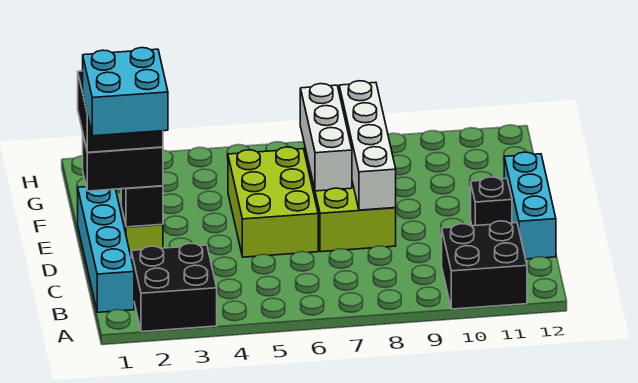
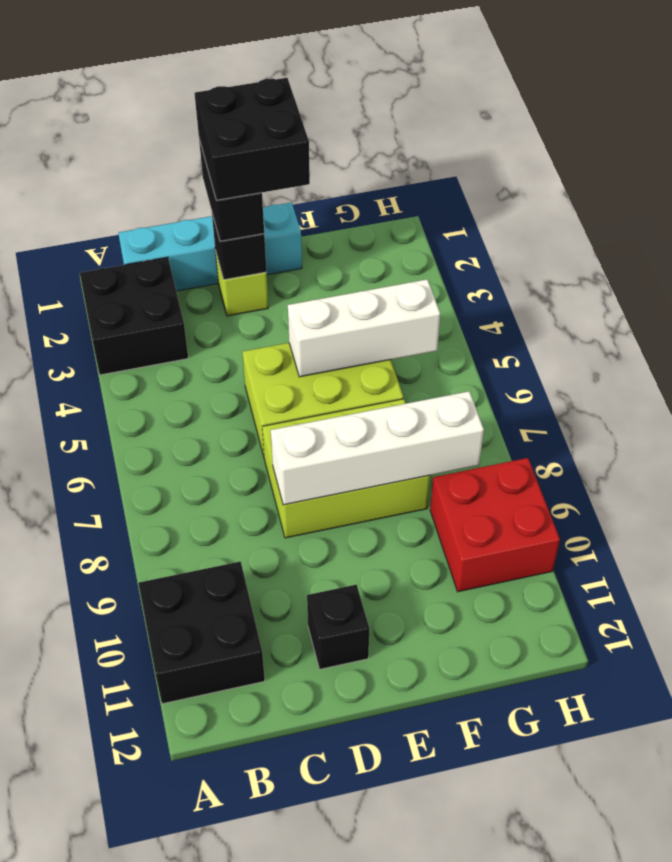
cyan brick C1:D2 level 5 -> none
cyan brick C12:E12 level 1 -> none
white brick E7:G7 level 2 -> white brick E5:G5 level 2
none -> red brick G9:H10 level 1

